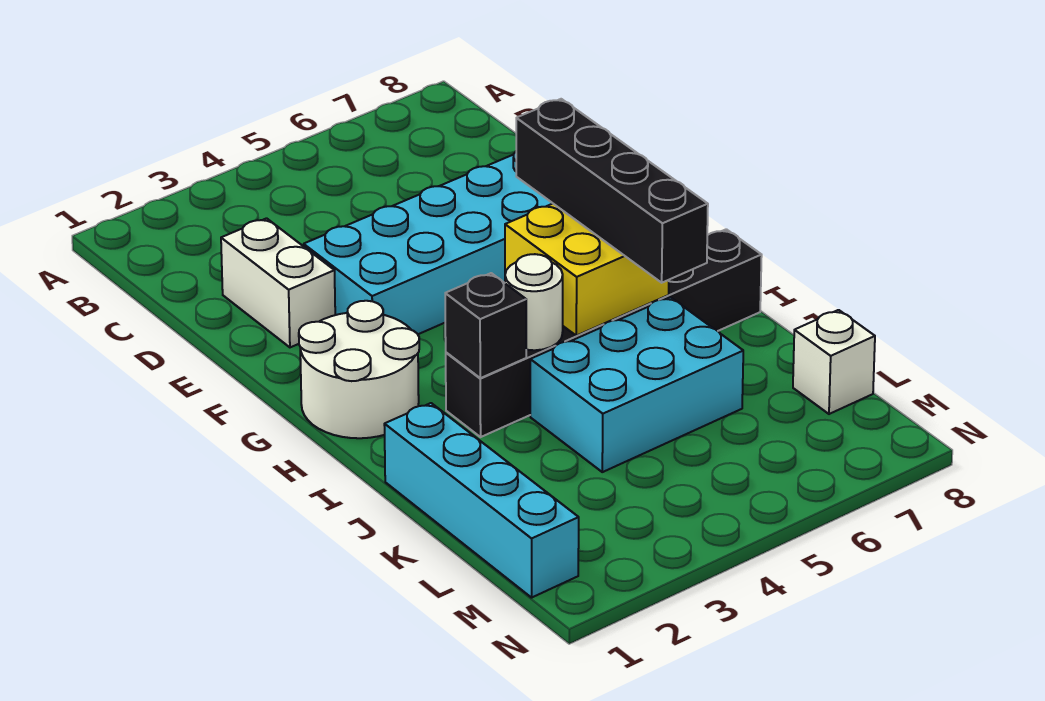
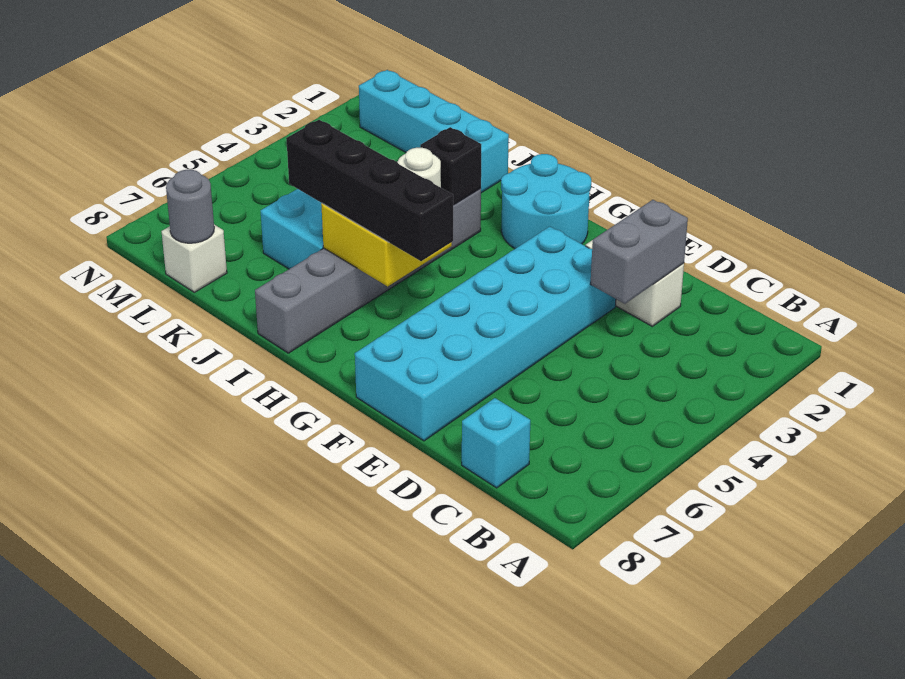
none -> cyan brick C8 level 1
none -> grey brick D2:D3 level 2
white round brick G1:H2 level 1 -> cyan round brick G1:H2 level 1
black brick I3:I8 level 1 -> grey brick I3:I8 level 1
none -> grey round brick L8 level 2

